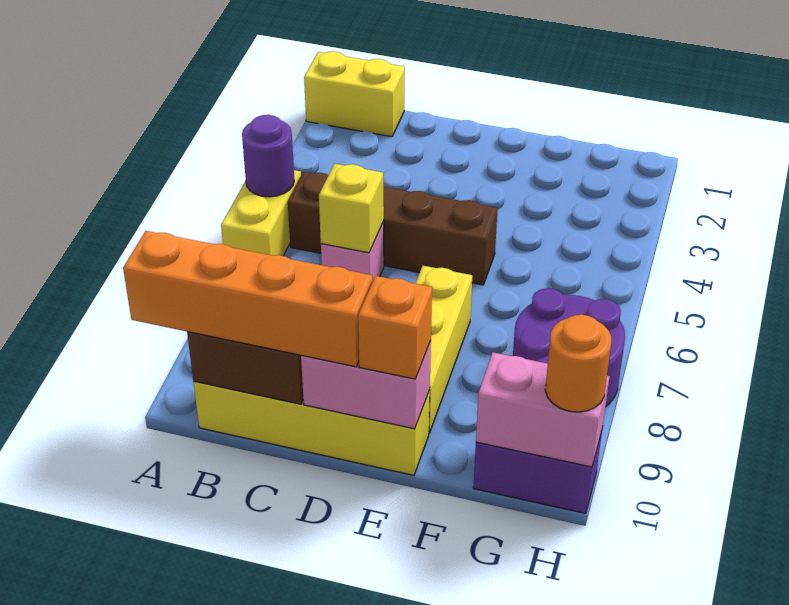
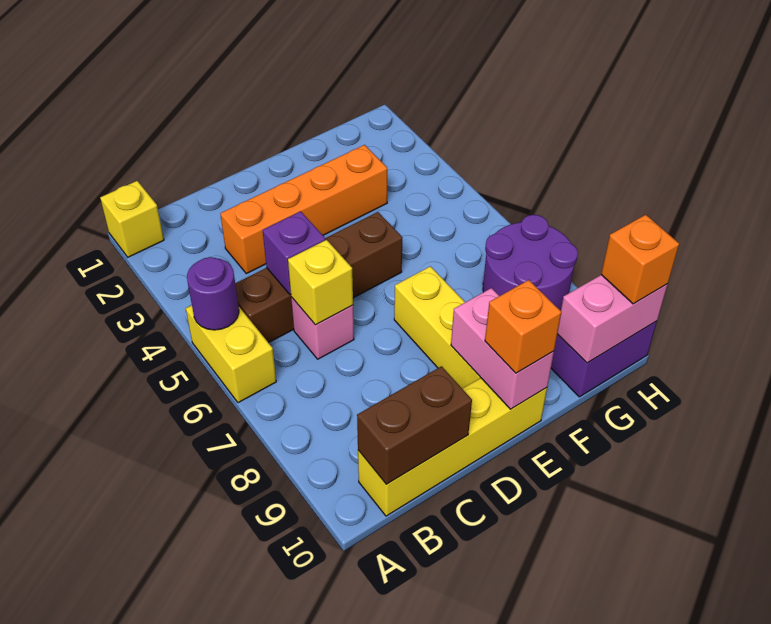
yellow brick A1:B1 level 1 -> yellow brick A1 level 1
orange brick A10:D10 level 3 -> orange brick C3:F3 level 1
none -> purple brick C5 level 2
pink brick D10:E10 level 2 -> pink brick E9:E10 level 2
orange round brick H10 level 3 -> orange brick H10 level 3

